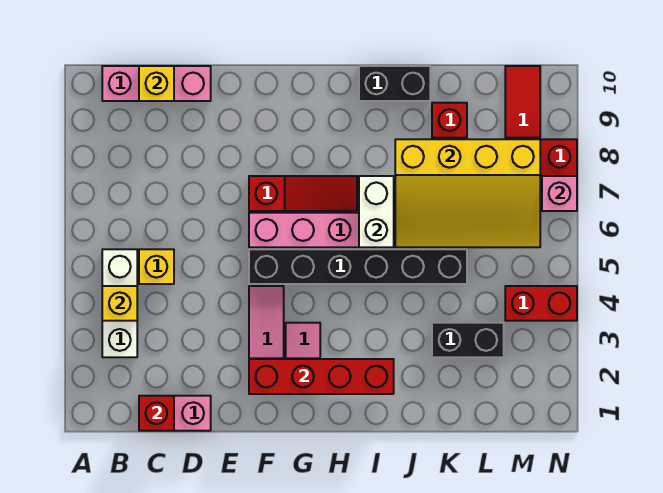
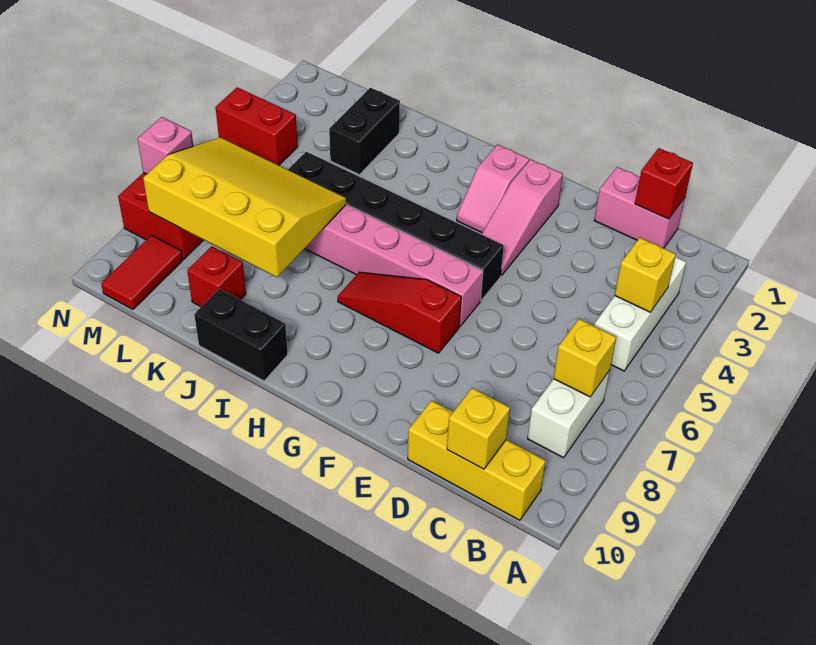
pink brick B10:D10 level 1 -> yellow brick B10:D10 level 1
yellow brick C5 level 1 -> yellow brick B7 level 2
red brick F2:I2 level 2 -> none
white brick I6:I7 level 2 -> white brick B7:B8 level 1
black brick K3:L3 level 1 -> black brick K2:K3 level 1

